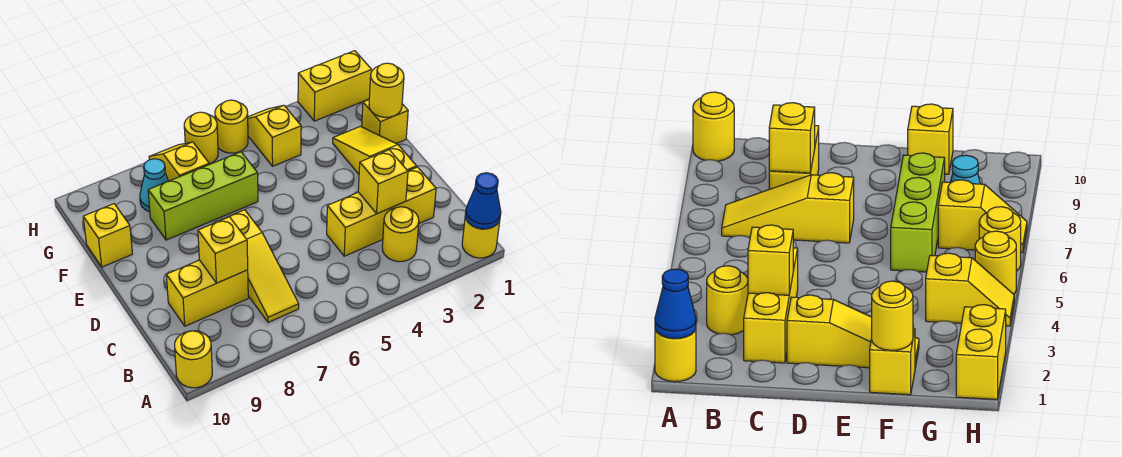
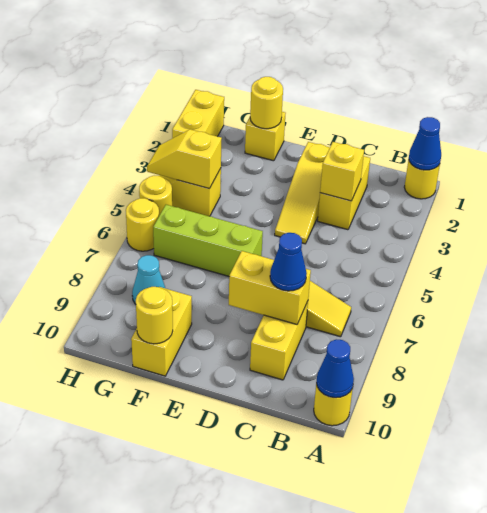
none -> blue cone A10 level 2
yellow round brick B3 level 1 -> yellow round brick F10 level 2
yellow brick C2:C4 level 1 -> yellow brick C2:C3 level 1
yellow brick C8 level 2 -> yellow brick C8:D8 level 2
none -> blue cone C8 level 3
yellow slope D2:F2 level 1 top D -> yellow slope D2:D4 level 1 top 2
lime brick F6:F8 level 1 -> lime brick E6:G6 level 1
yellow brick F10 level 1 -> yellow brick F9:F10 level 1
yellow slope G7:H7 level 1 top G -> yellow slope G4:H4 level 2 top G

